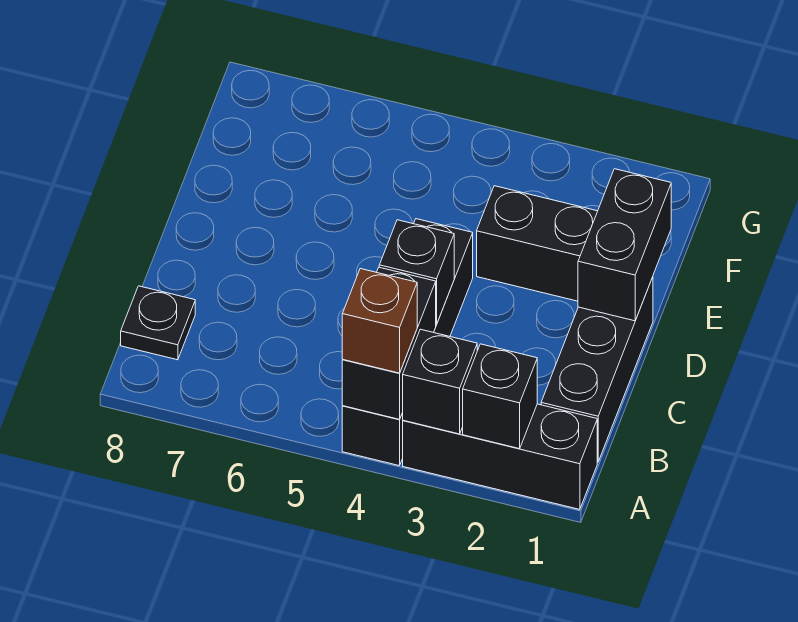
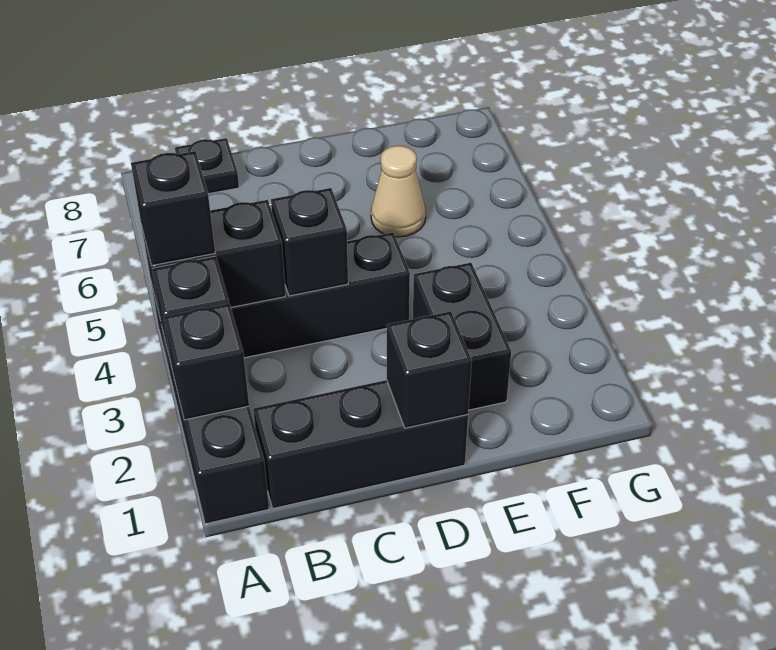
brown brick A4 level 3 -> black brick A4 level 3
black brick D1:E1 level 2 -> black brick D1 level 2
none -> tan cone E6 level 1

